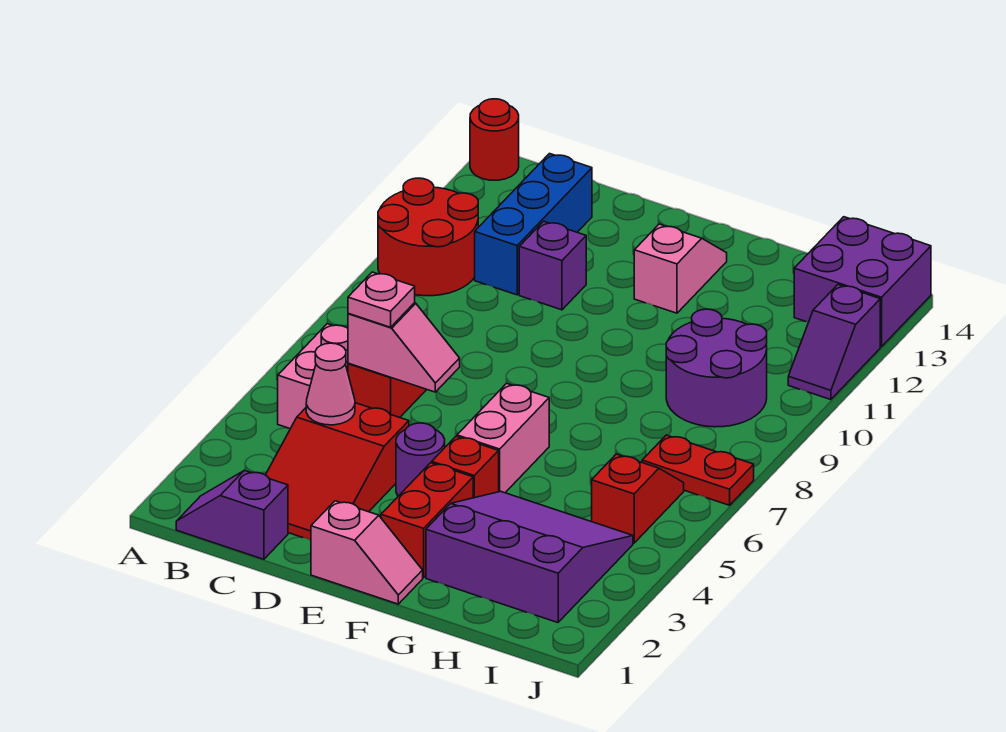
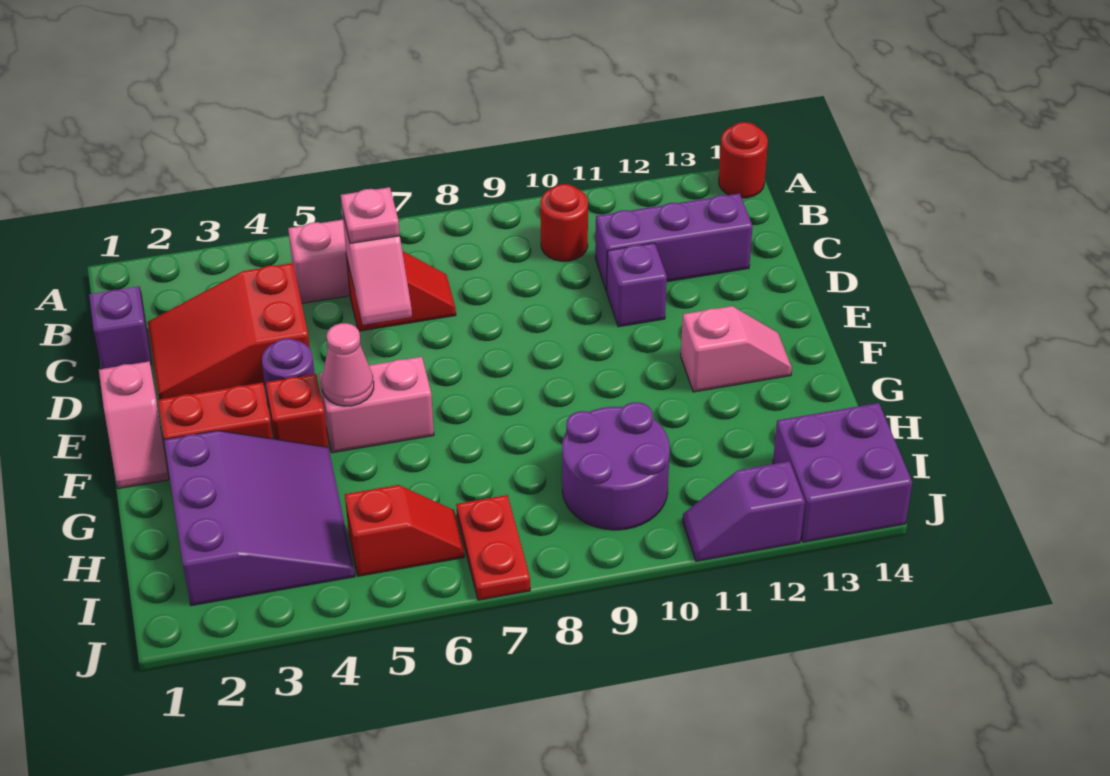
red round brick A10:B11 level 1 -> red round brick B10 level 1
pink cone C4 level 2 -> pink cone F5 level 2
blue brick C11:C13 level 1 -> purple brick C11:C13 level 1

